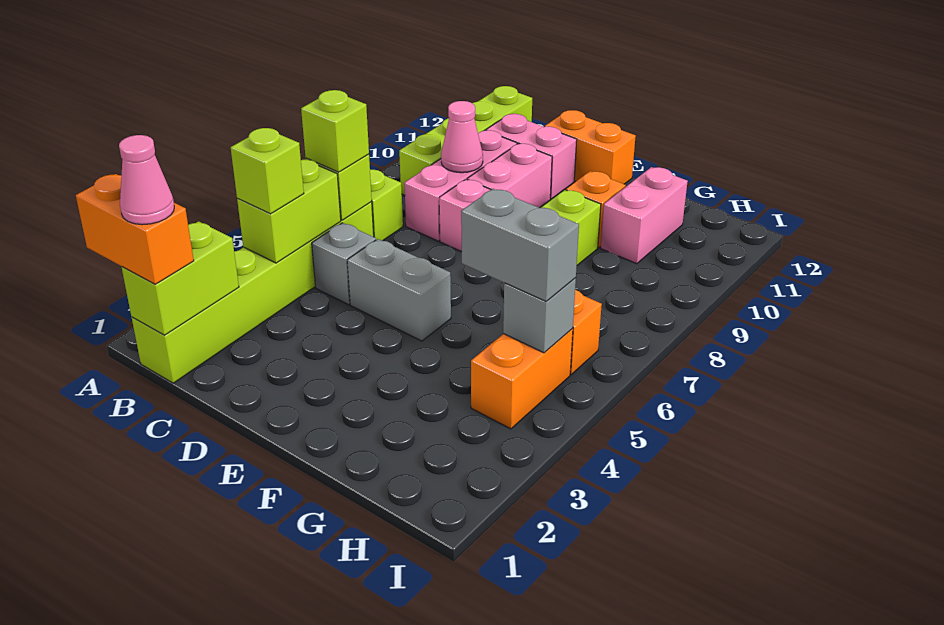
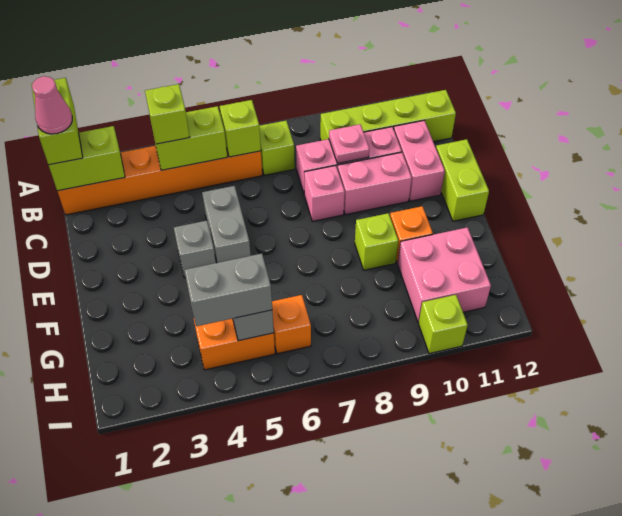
orange brick A1:B1 level 3 -> lime brick A1:B1 level 3
lime brick B1:B6 level 1 -> orange brick B1:B6 level 1
lime brick B6 level 3 -> lime brick I10 level 1
grey brick C5 level 1 -> grey brick E4 level 1
pink cone C9 level 2 -> pink plate C9 level 2
orange brick D12:E12 level 1 -> lime brick D12:E12 level 1
grey brick G5:H5 level 3 -> grey brick H4:H5 level 3
pink brick G10:G11 level 1 -> pink brick G10:H11 level 1

